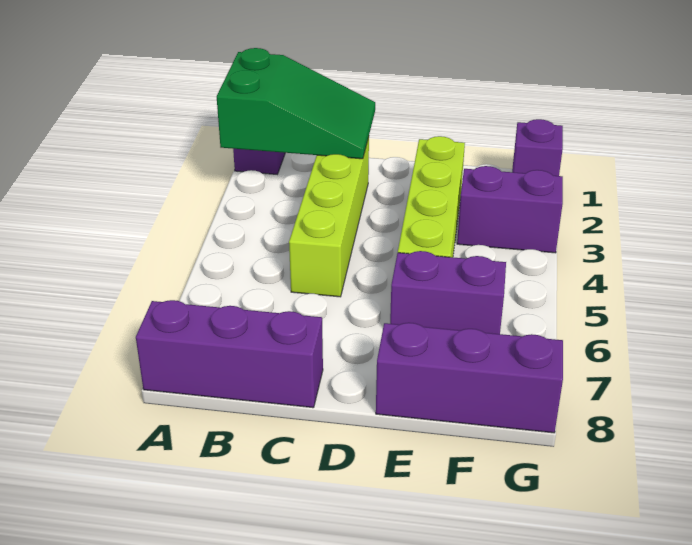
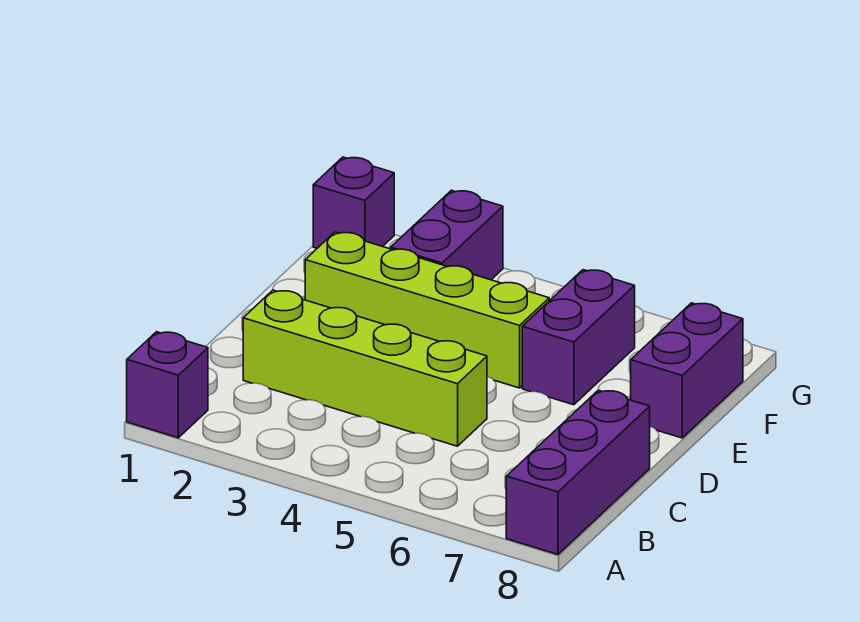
green slope A1:C2 level 2 top A -> none
purple brick E8:G8 level 1 -> purple brick E8:F8 level 1

